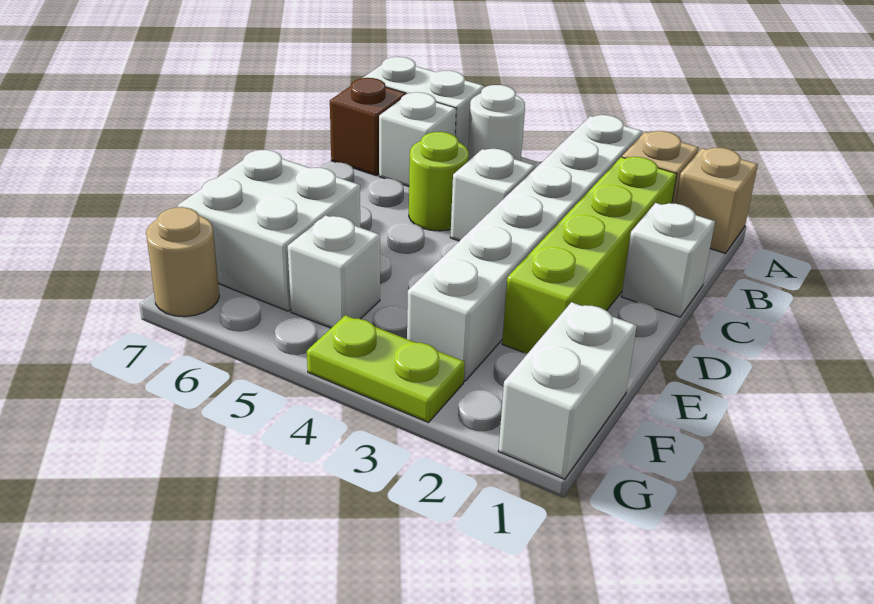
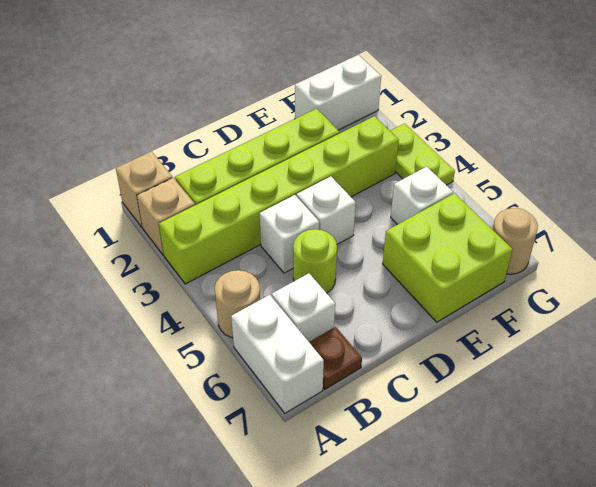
white brick A3:F3 level 1 -> lime brick A3:F3 level 1
white round brick A5 level 1 -> tan round brick A5 level 1
brown brick B7 level 1 -> brown plate B7 level 1
white brick C1 level 1 -> white brick D4 level 1
white brick E6:F7 level 1 -> lime brick E6:F7 level 1

